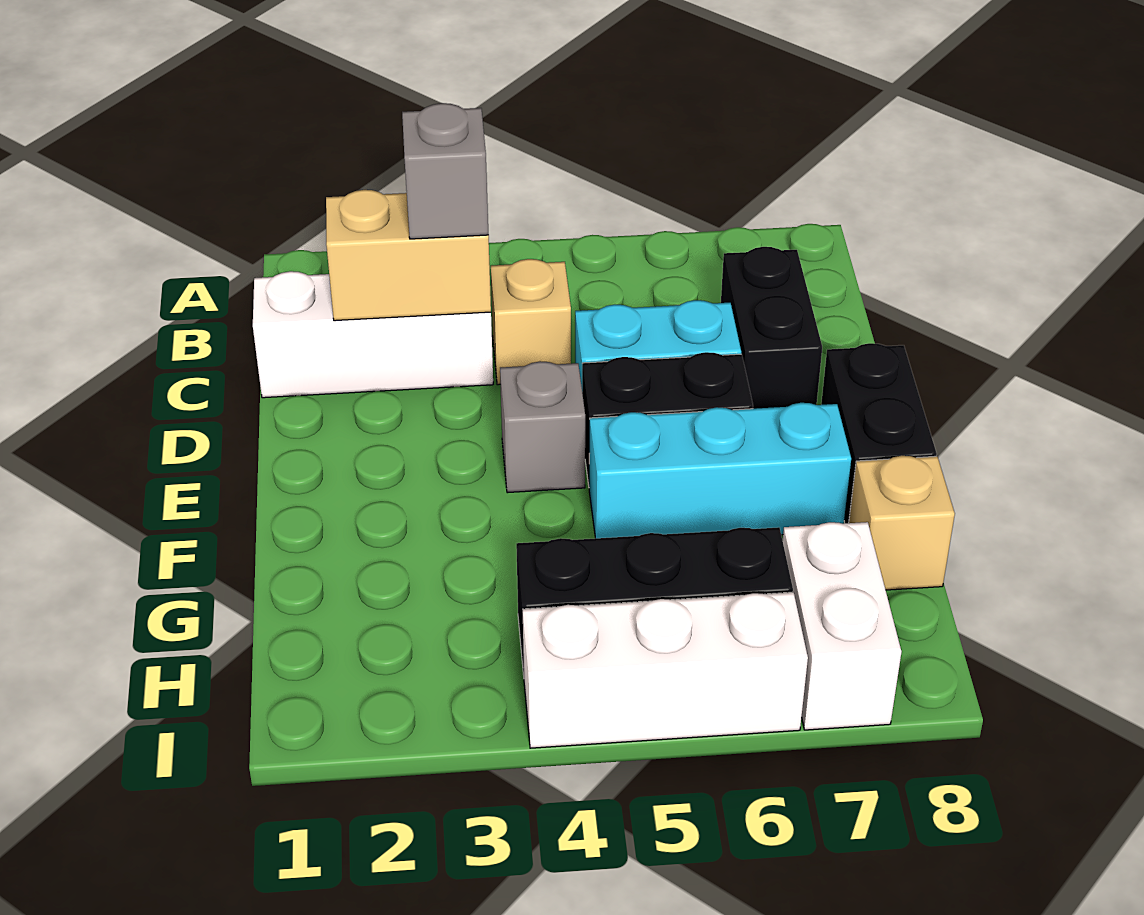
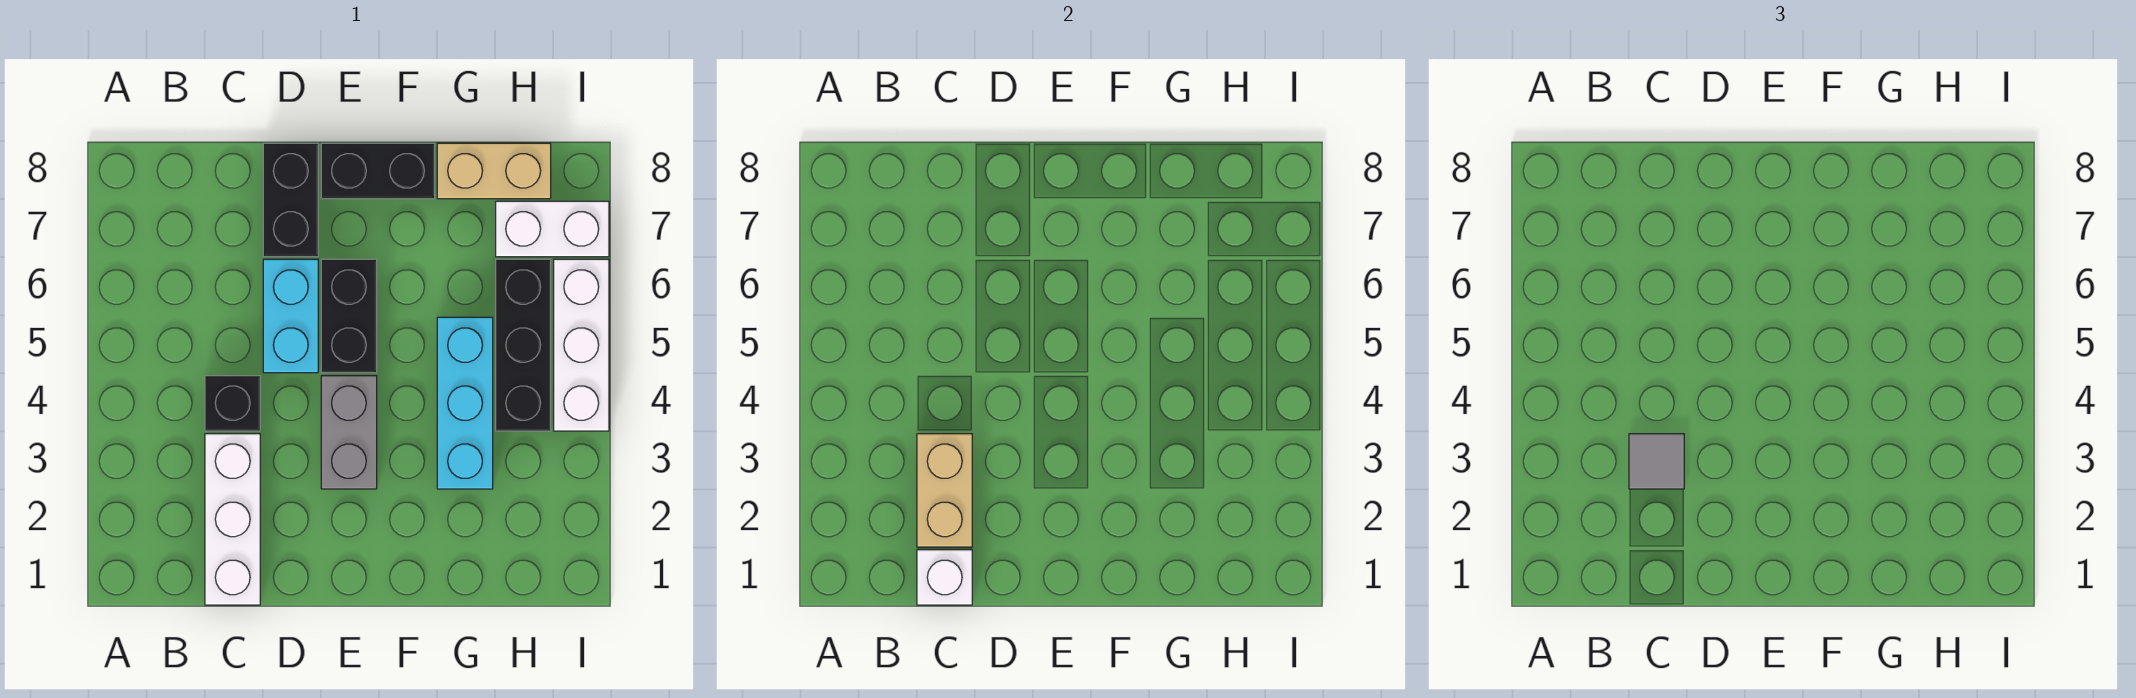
none -> white brick C1 level 2
grey brick C3 level 3 -> grey tile C3 level 3
tan brick C4 level 1 -> black brick C4 level 1
black brick C7:D7 level 1 -> black brick D7:D8 level 1
grey brick E4 level 1 -> grey brick E3:E4 level 1
cyan brick F5:F7 level 1 -> cyan brick G3:G5 level 1
tan brick G8 level 1 -> tan brick G8:H8 level 1

